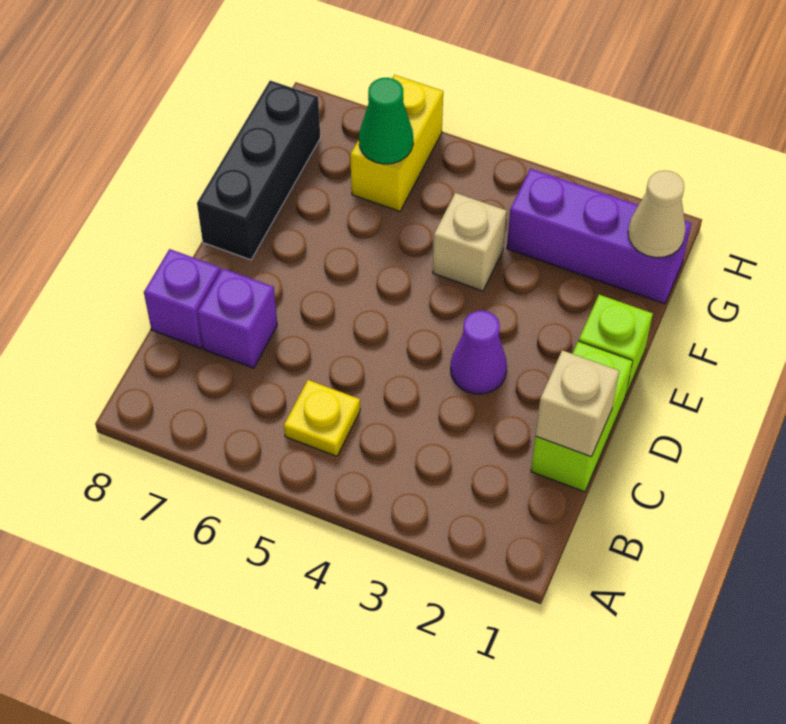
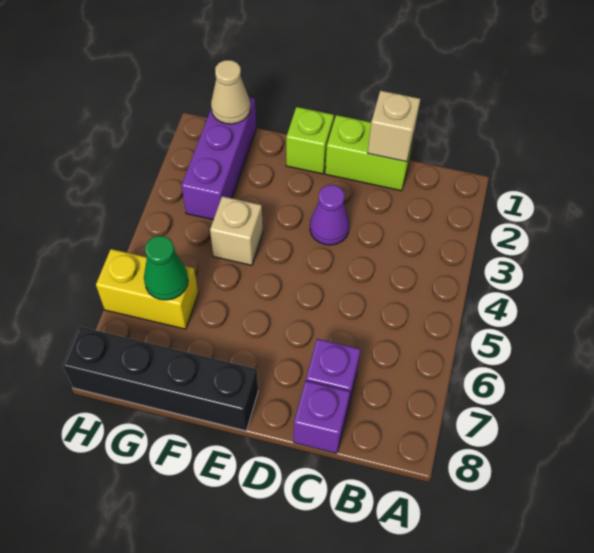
yellow plate B5 level 1 -> none
black brick E8:G8 level 1 -> black brick E8:H8 level 1

